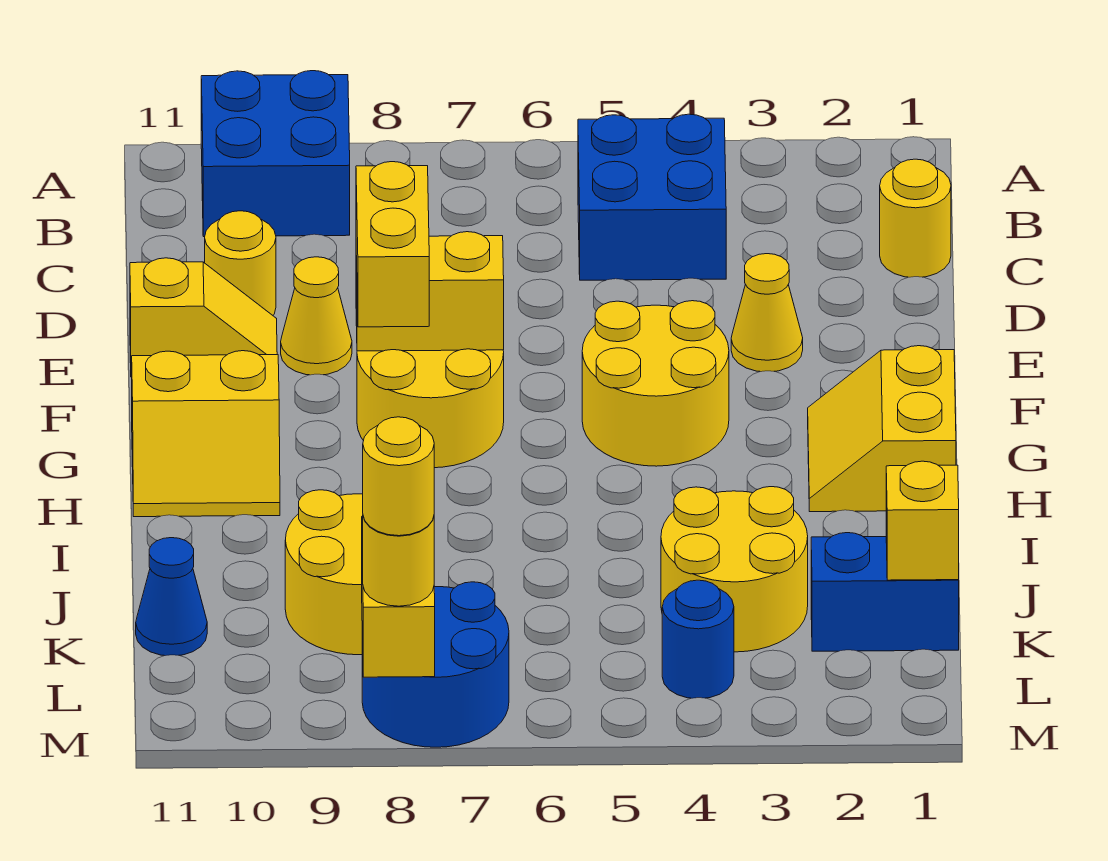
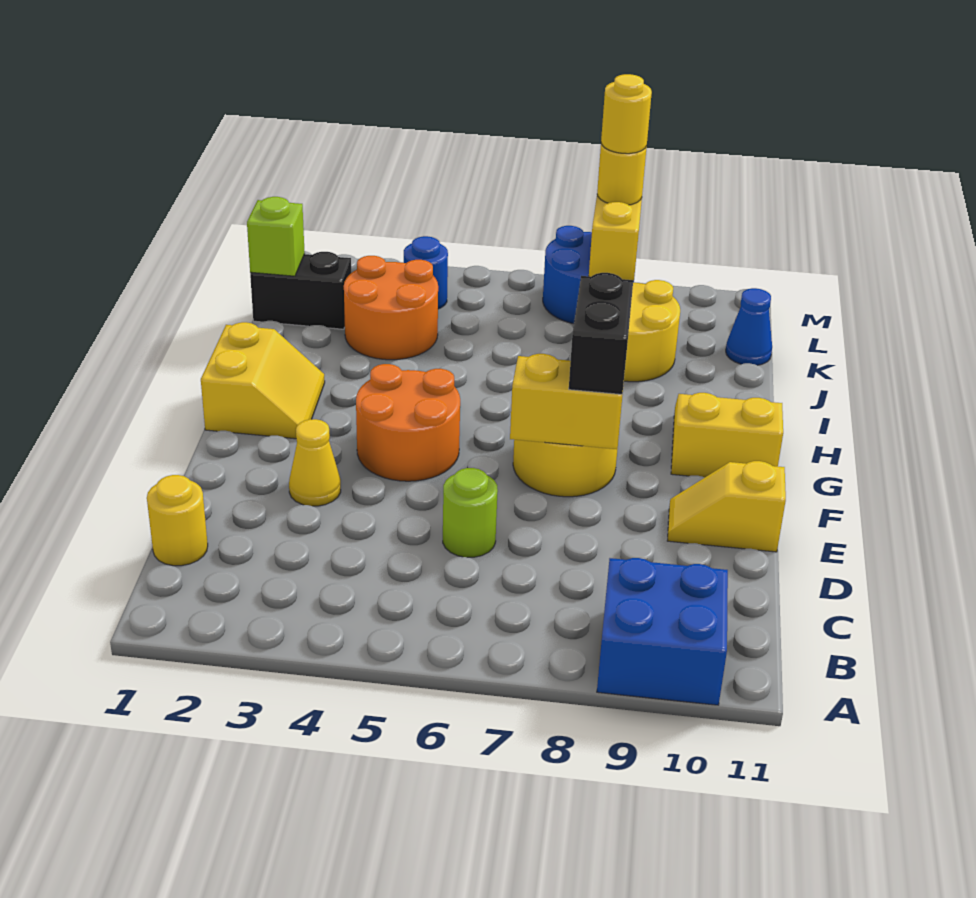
blue brick B4:C5 level 1 -> none
none -> lime round brick D6 level 1
yellow round brick D10 level 1 -> none
yellow cone E9 level 1 -> none
yellow round brick F4:G5 level 1 -> orange round brick F4:G5 level 1
yellow brick F8:G8 level 3 -> black brick F8:G8 level 3
yellow round brick J3:K4 level 1 -> orange round brick J3:K4 level 1
blue brick K1:K2 level 1 -> black brick K1:K2 level 1
yellow brick K1 level 2 -> lime brick K1 level 2

